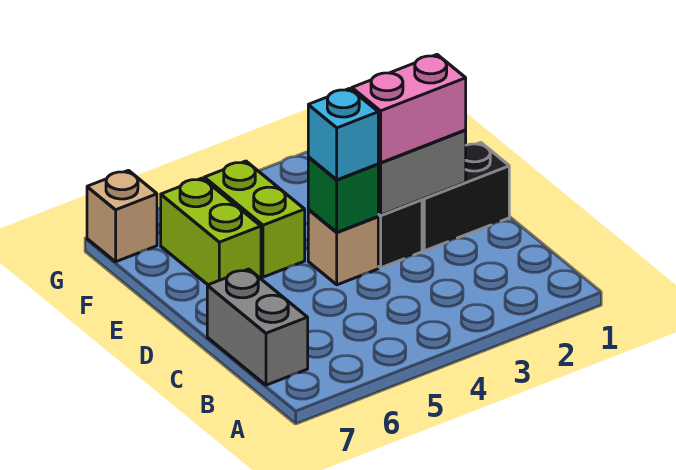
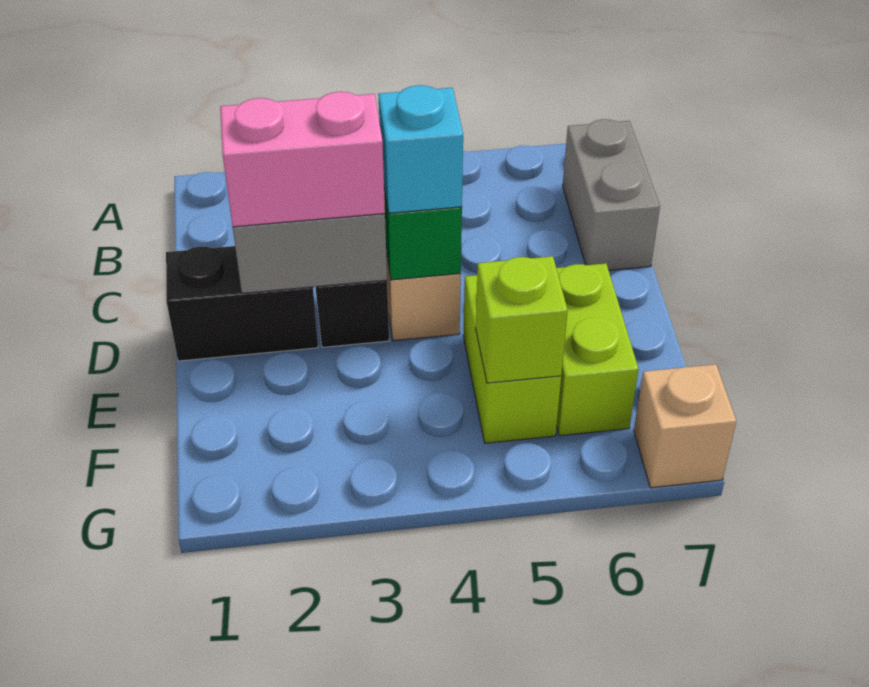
none -> lime brick F5 level 2

